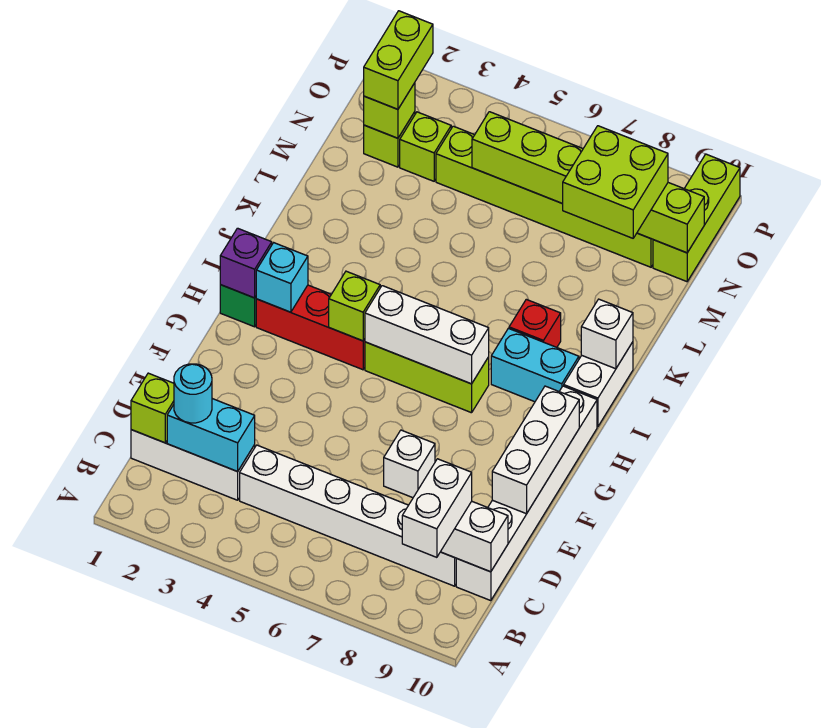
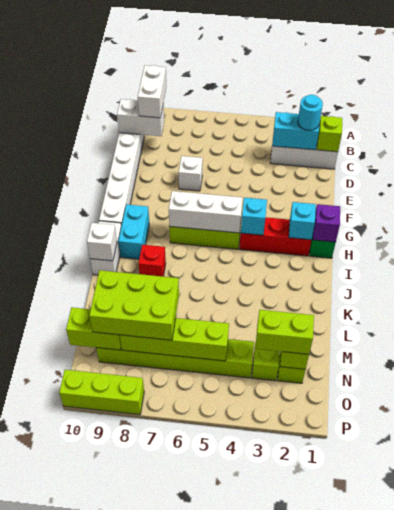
white brick C4:C9 level 1 -> none
white brick E10:G10 level 2 -> none
lime brick H4 level 2 -> cyan brick H4 level 2
cyan brick I8:I9 level 1 -> cyan brick H9:I9 level 1
lime brick M8:N9 level 3 -> lime brick M7:N9 level 3
lime brick N2:O2 level 3 -> lime brick N2:N3 level 3
lime brick N10:P10 level 1 -> lime brick P8:P10 level 1

